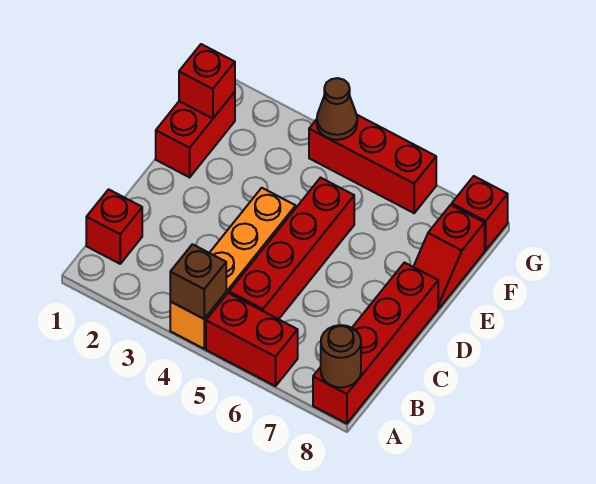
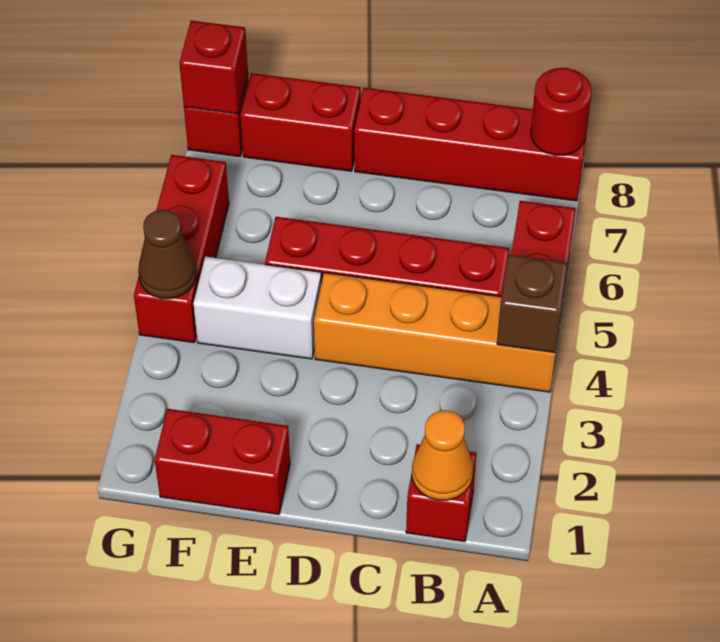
brown round brick A8 level 2 -> red round brick A8 level 2
none -> orange cone B1 level 2
none -> white brick E4:F4 level 1
red slope E8:F8 level 1 top F -> red brick E8:F8 level 1
red brick F1 level 2 -> red brick G8 level 2

